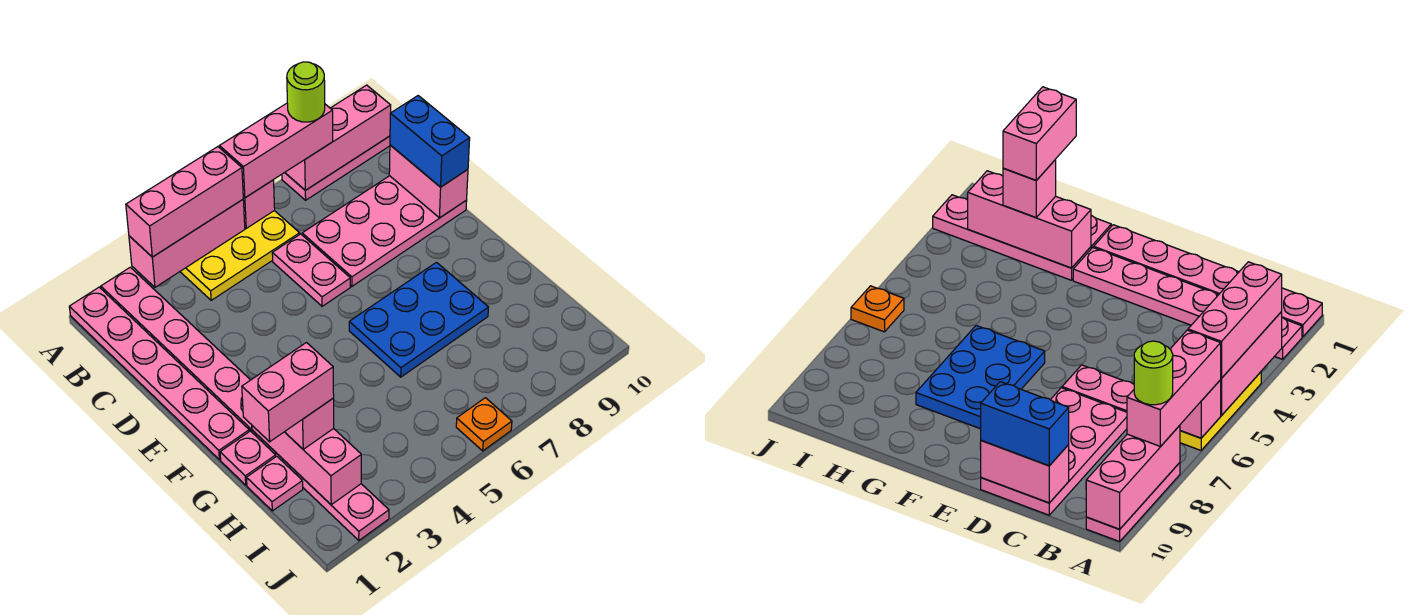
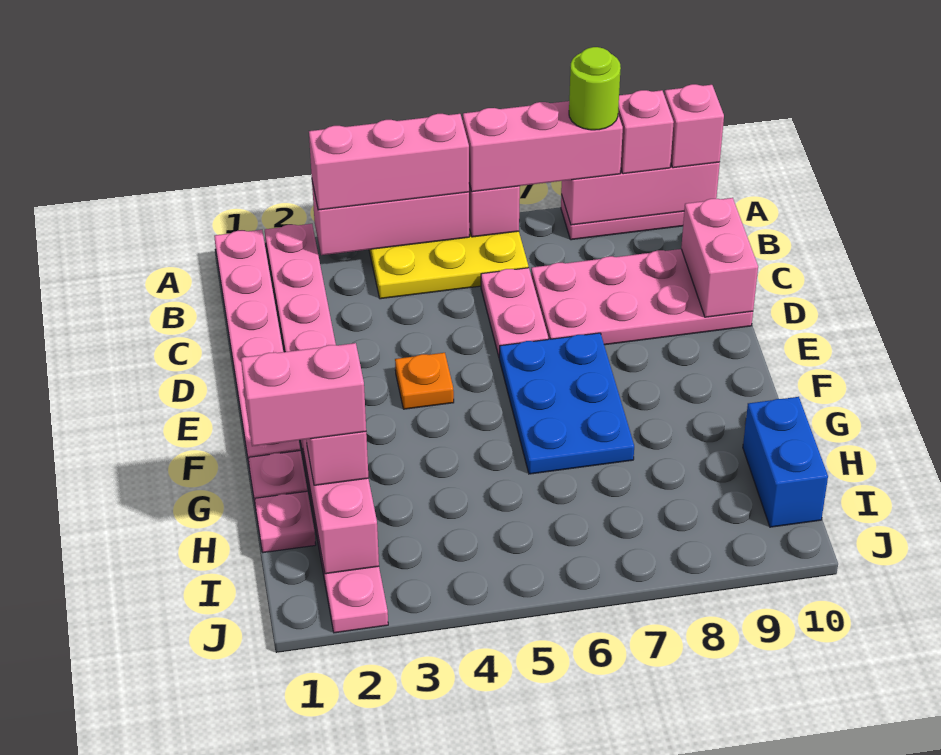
none -> pink brick A9 level 3
none -> pink brick A10 level 3
blue brick C10:D10 level 3 -> blue brick H10:I10 level 1
blue plate F6:G8 level 1 -> blue plate E6:G7 level 1
orange plate J6 level 1 -> orange plate E4 level 1

